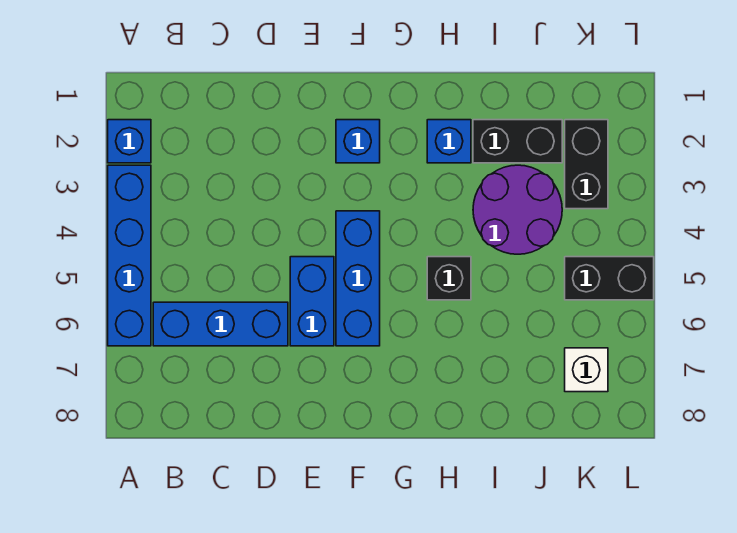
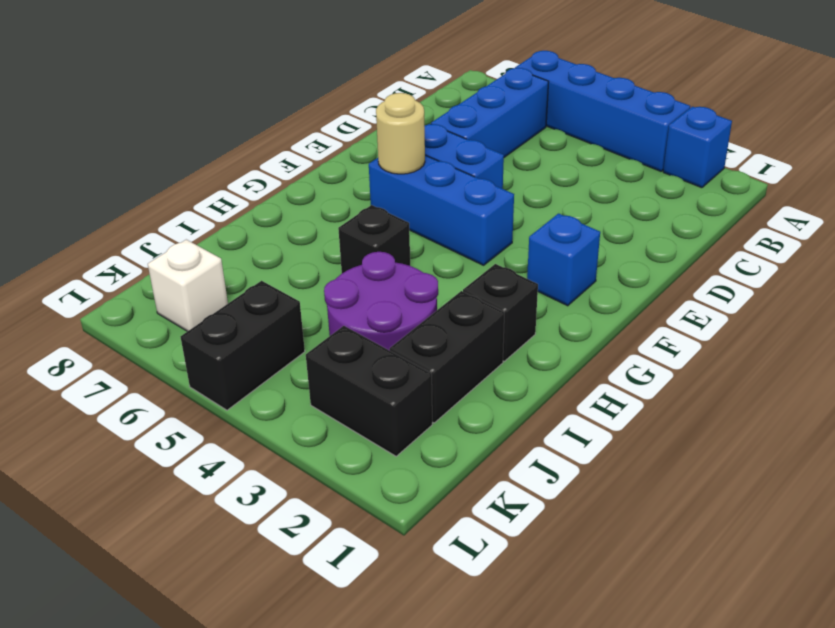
none -> tan round brick F6 level 2
blue brick H2 level 1 -> black brick H2 level 1

